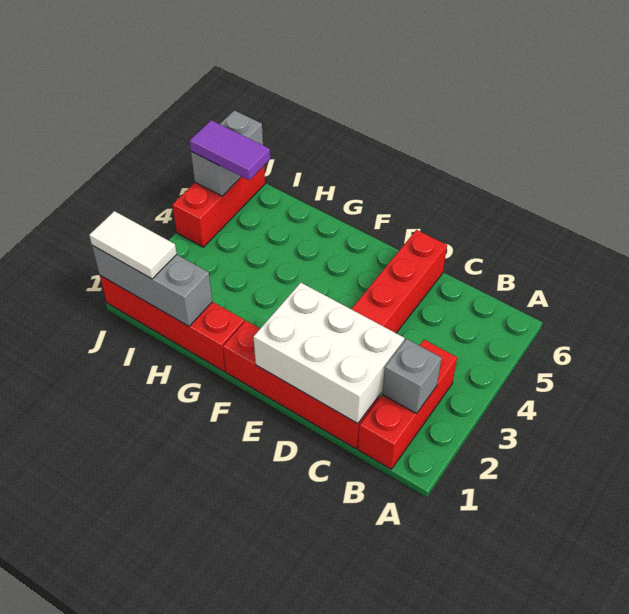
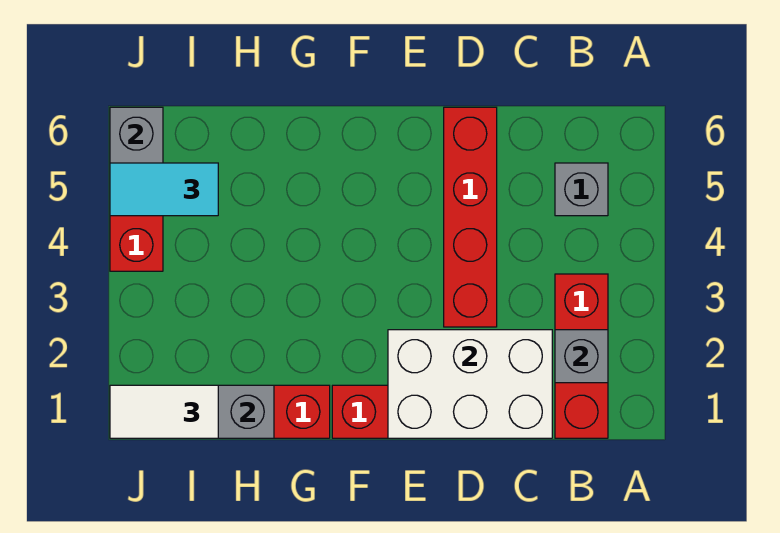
none -> grey brick B5 level 1
purple tile I5:J5 level 3 -> cyan tile I5:J5 level 3

